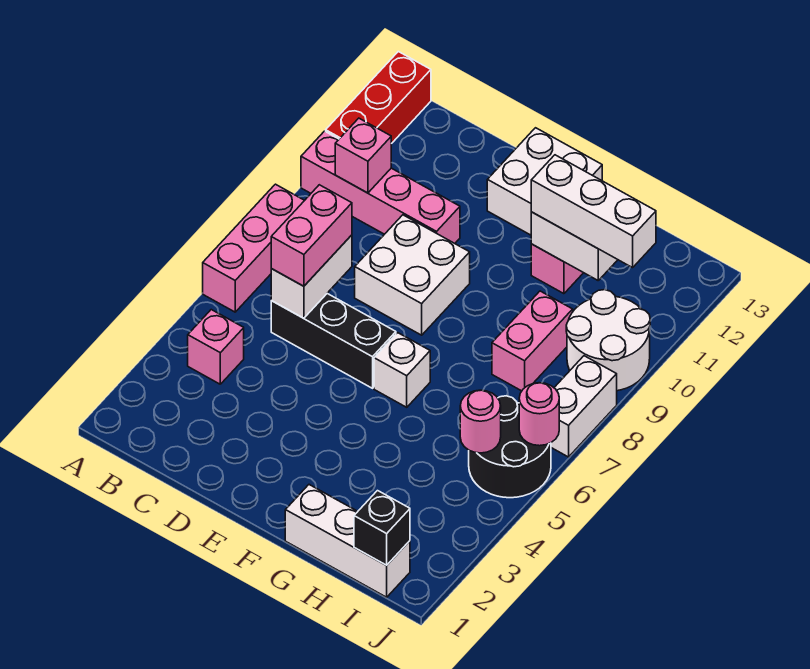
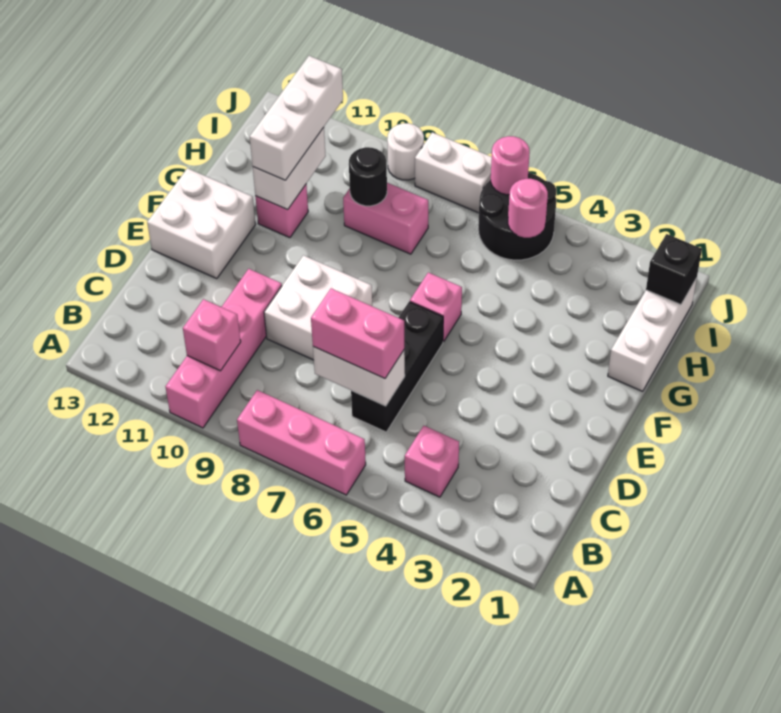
red brick A11:A13 level 1 -> none
white brick F6 level 1 -> pink brick F6 level 1
none -> black round brick H9 level 2
white round brick I9:J10 level 1 -> white round brick J9 level 1

